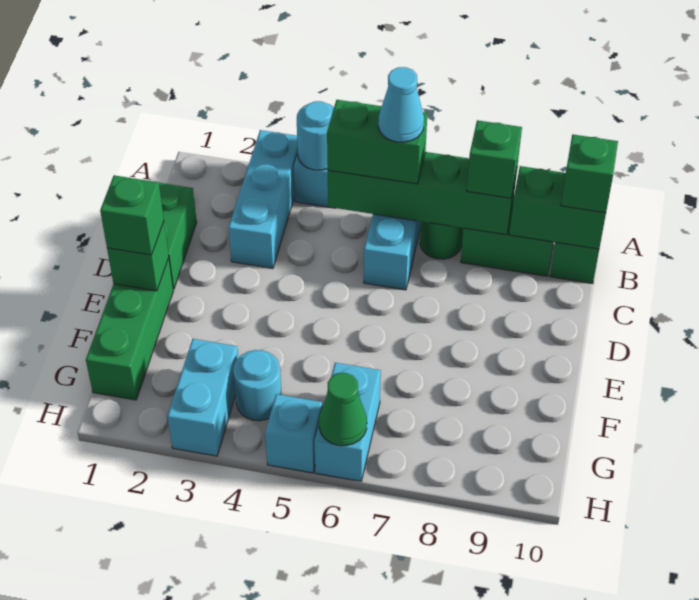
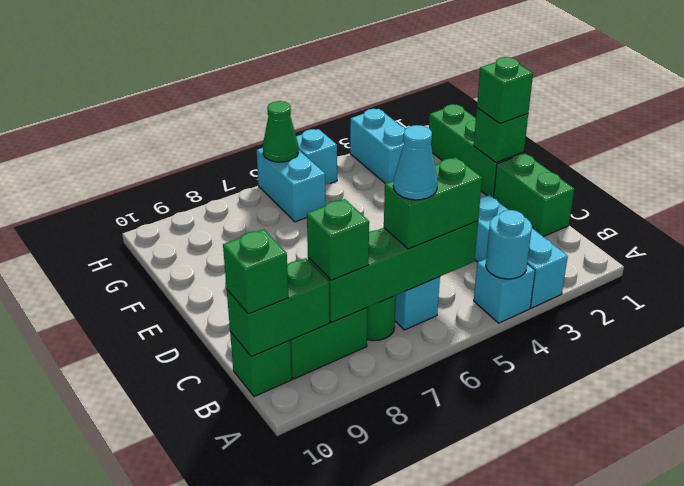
cyan round brick G4 level 1 -> none

